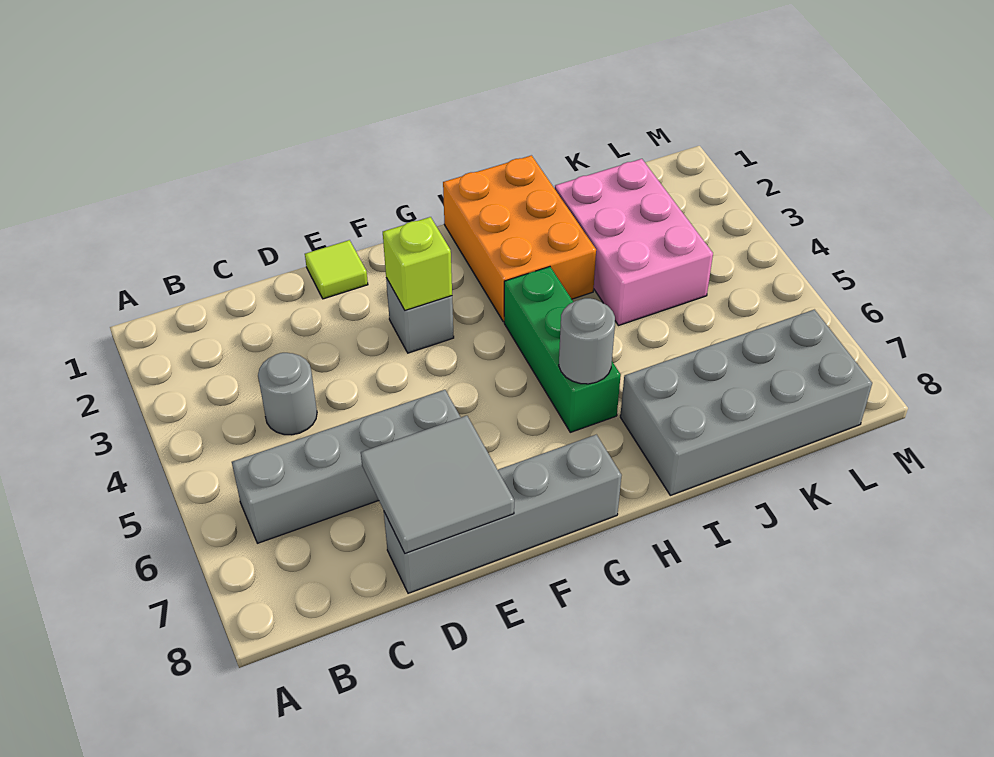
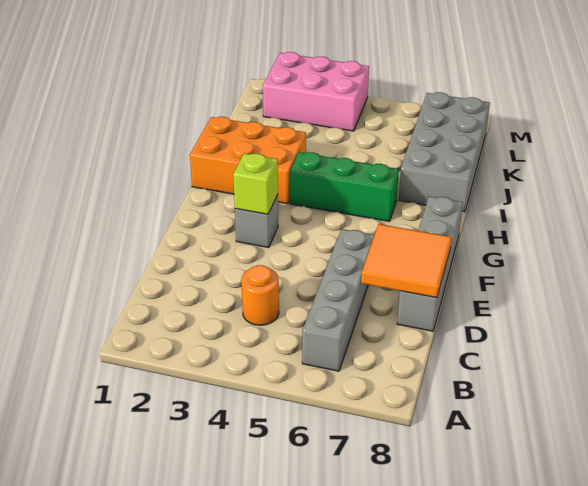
grey round brick C4 level 1 -> orange round brick C4 level 1
grey tile D7:E8 level 2 -> orange tile D7:E8 level 2
lime tile E1 level 1 -> none
grey round brick H6 level 2 -> none
pink brick J2:K4 level 1 -> pink brick L2:M4 level 1

